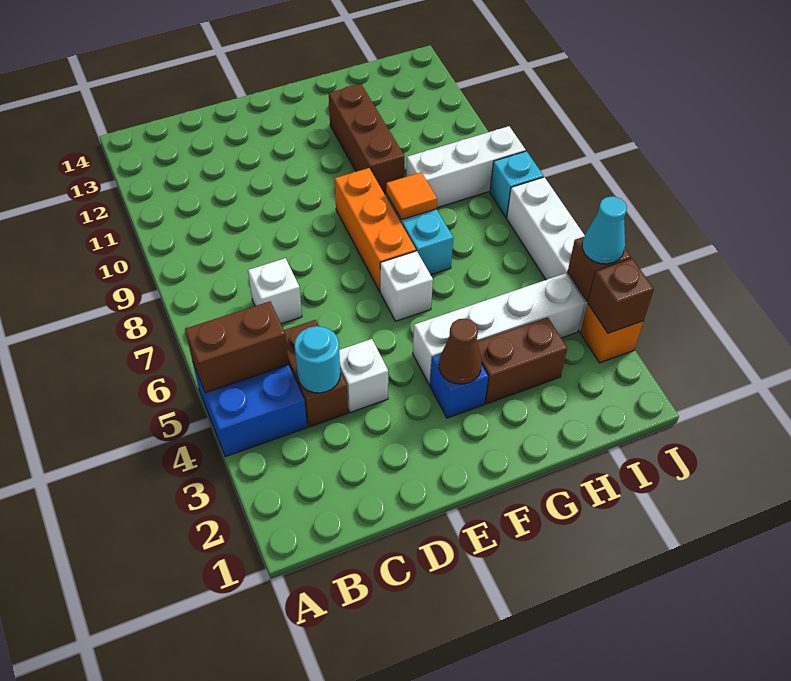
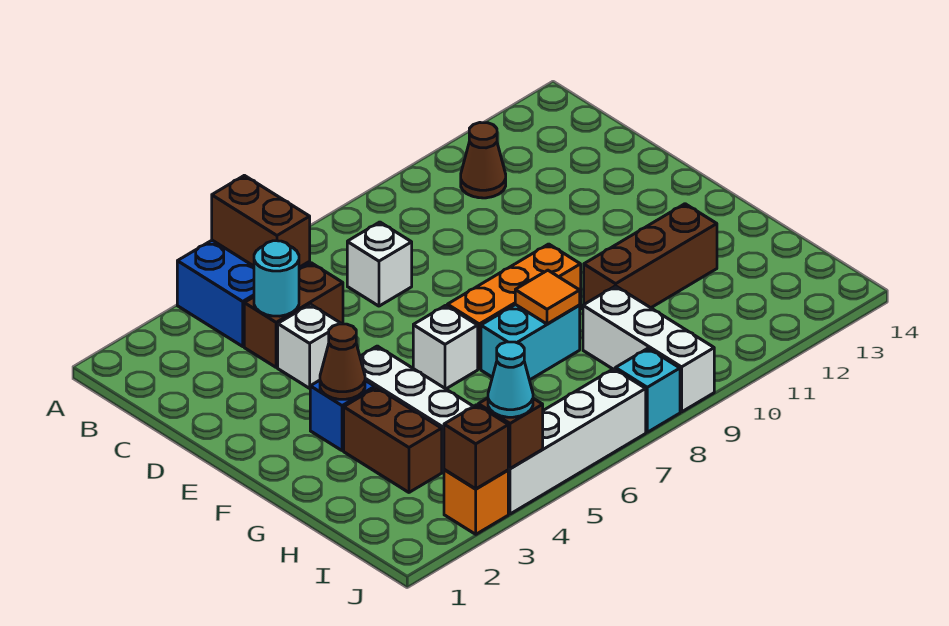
none -> brown cone B11 level 1

